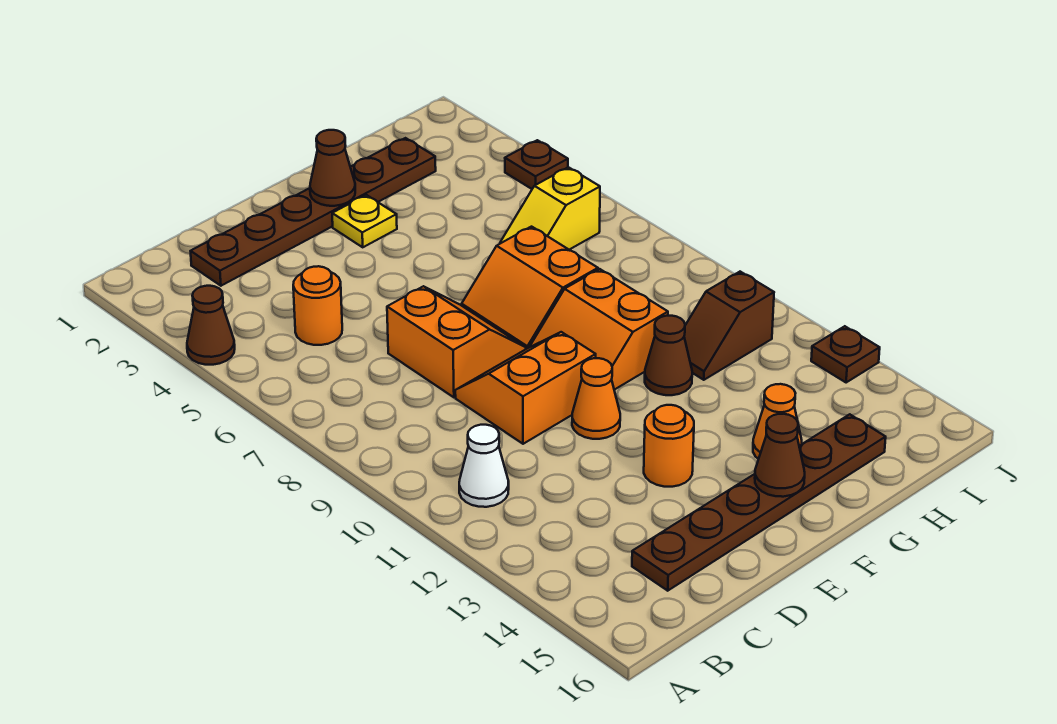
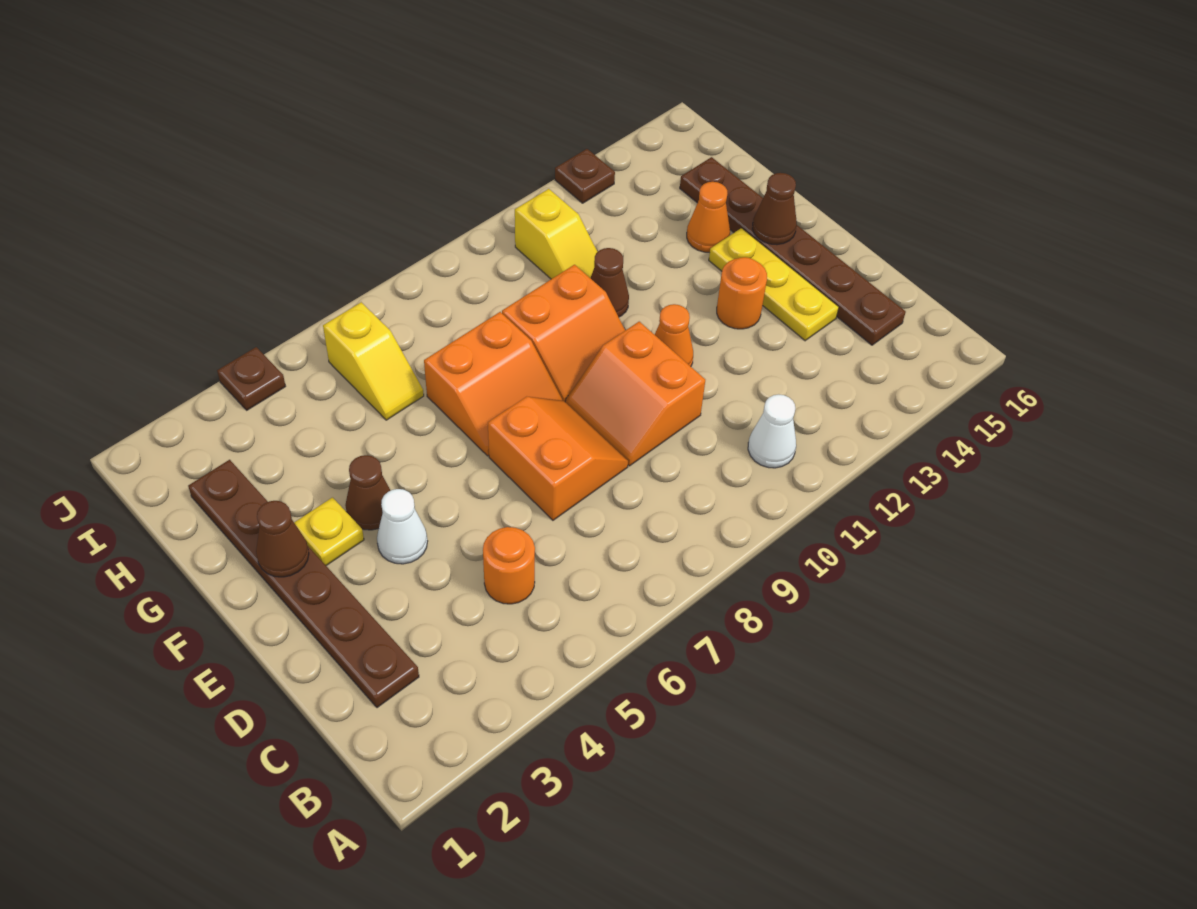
brown cone A4 level 1 -> brown cone F4 level 1
orange slope D7:E8 level 1 top D -> orange slope D7:E8 level 1 top 7
none -> yellow plate D14:F14 level 1
none -> white cone E4 level 1
brown slope H11:I11 level 1 top I -> yellow slope H11:I11 level 1 top I

